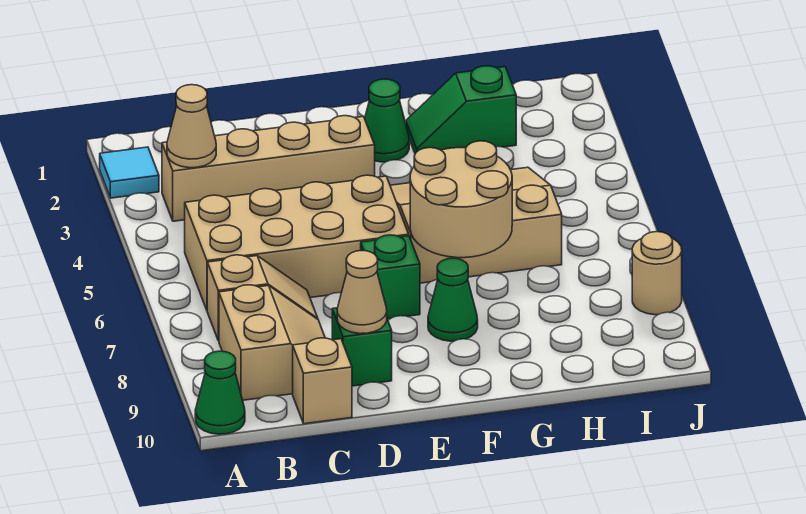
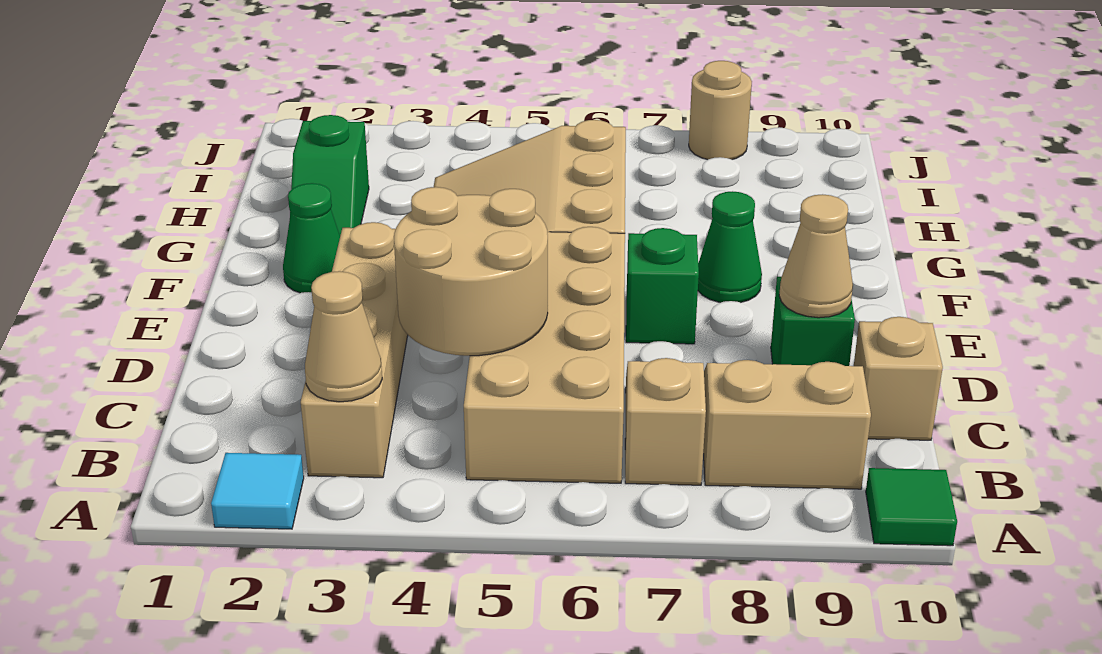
green cone A10 level 1 -> green tile A10 level 1
tan round brick F6:G7 level 2 -> tan round brick C4:D5 level 2

